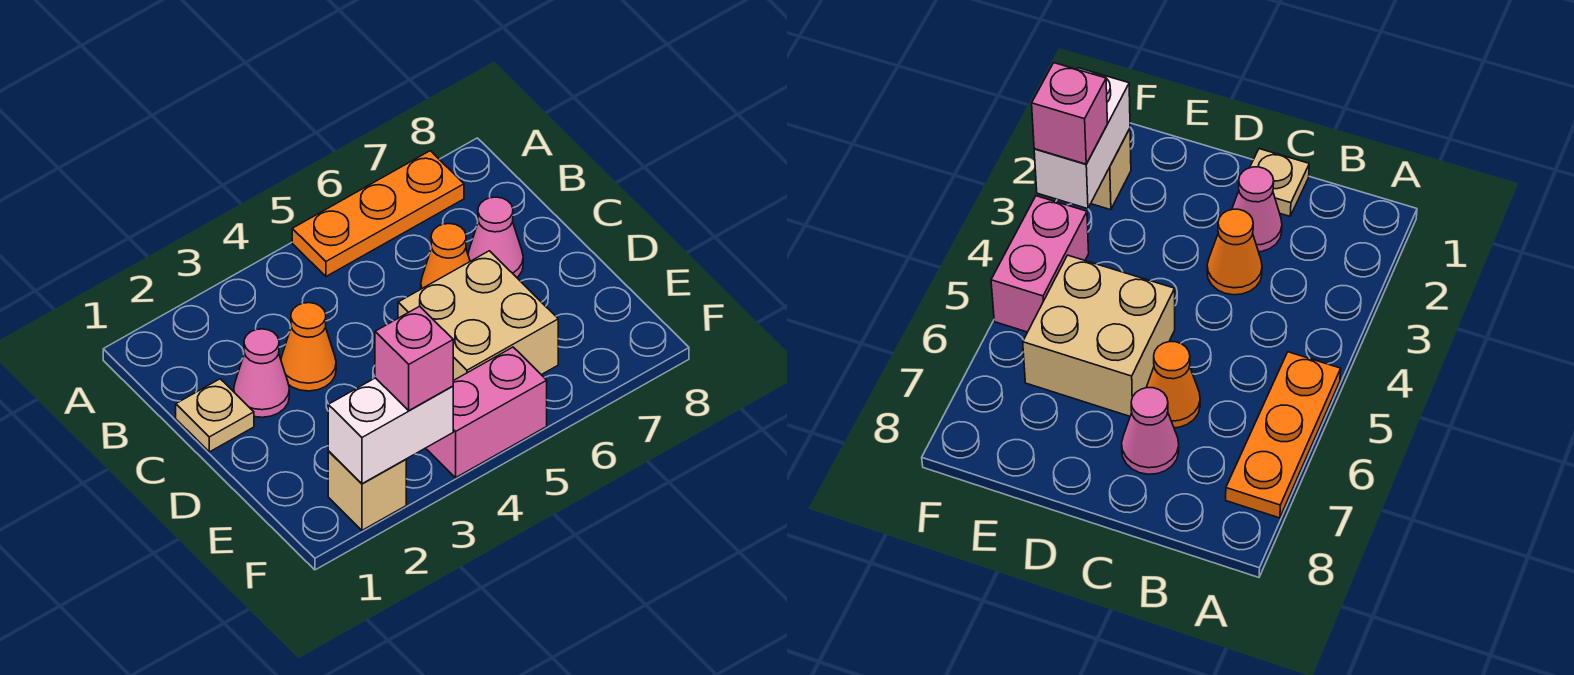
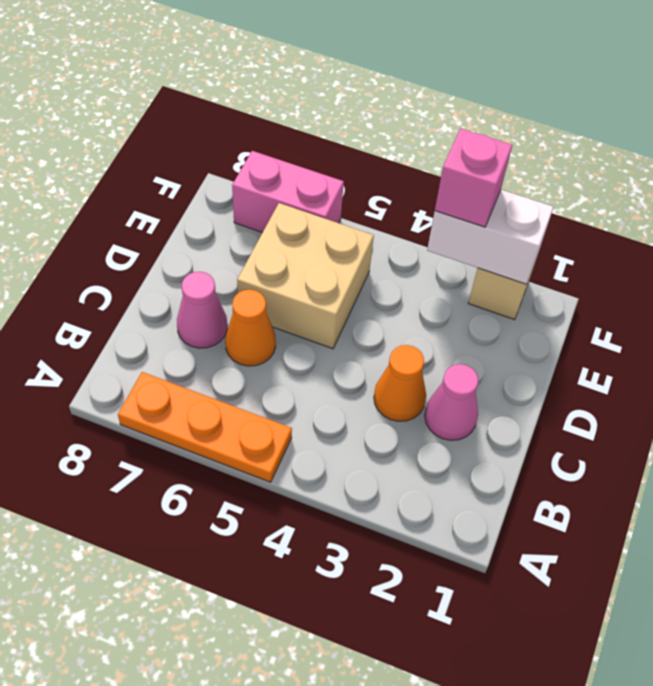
tan plate C1 level 1 -> none
pink brick F4:F5 level 1 -> pink brick F6:F7 level 1

